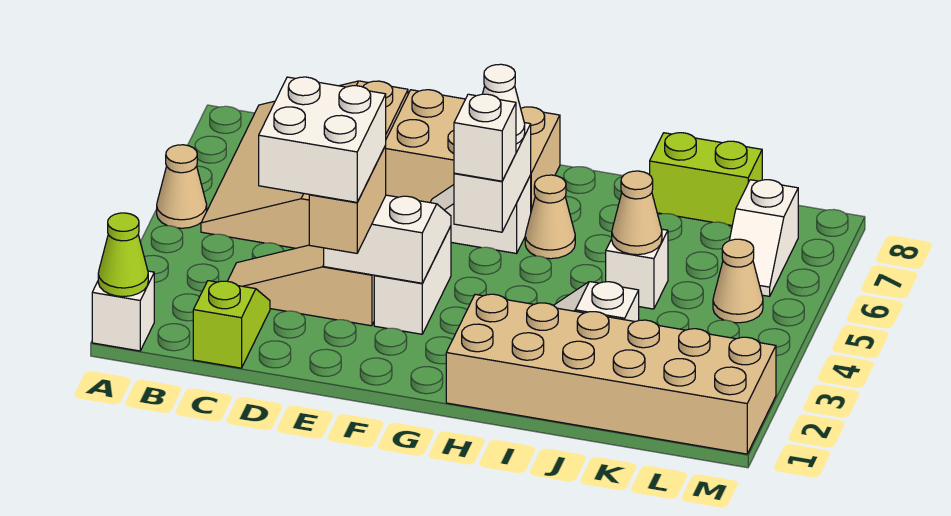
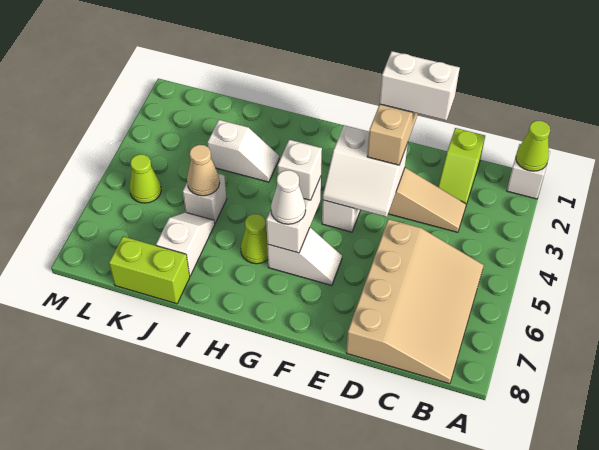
tan cone A5 level 1 -> none
white brick D2:E3 level 4 -> white brick D2:E2 level 4
tan brick E7:G8 level 1 -> none
tan brick H1:M2 level 1 -> none
tan cone H6 level 1 -> lime cone H6 level 1
tan cone L5 level 1 -> lime cone L5 level 1
white slope L6:L7 level 1 top 7 -> white slope J6:J7 level 1 top 7

